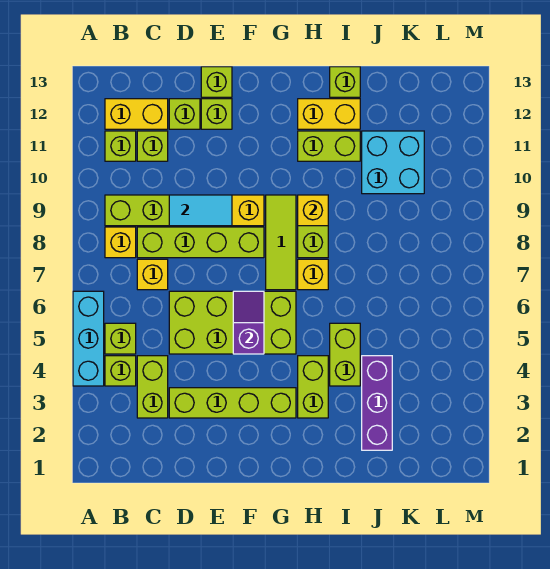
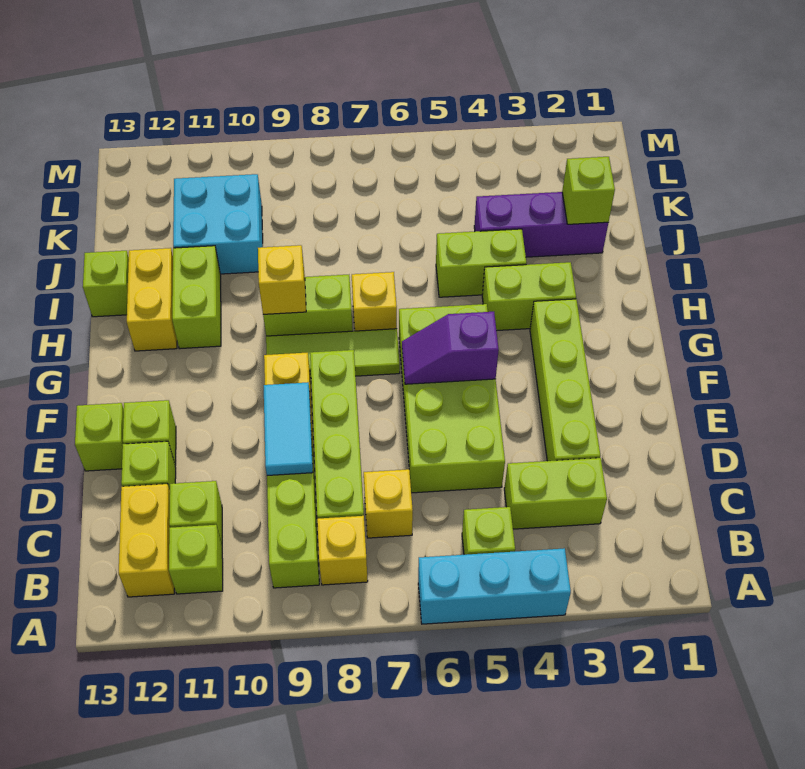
lime brick B4 level 1 -> lime brick J2 level 2

